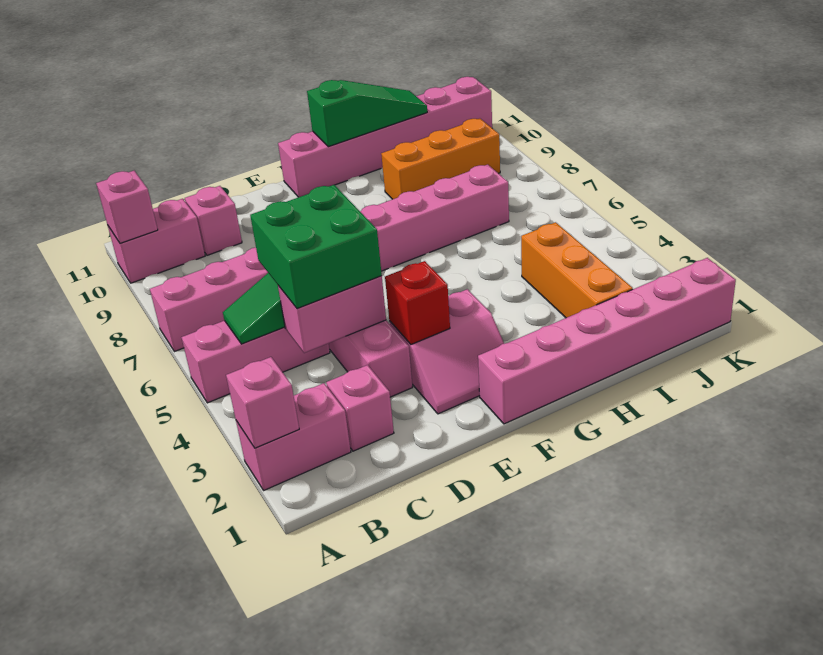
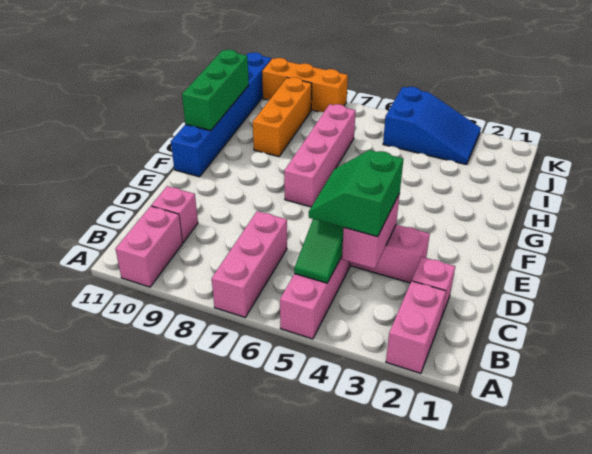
pink brick A2 level 2 -> none
pink brick A10 level 2 -> none
green brick C4:D5 level 3 -> green slope C4:D5 level 3 top 4
pink slope E2:F3 level 1 top 3 -> none
red brick E3 level 2 -> none
pink brick F1:K1 level 1 -> none
pink brick F11:K11 level 1 -> blue brick F11:K11 level 1
green slope G11:I11 level 2 top G -> green brick G11:I11 level 2
orange brick I2:I4 level 1 -> orange brick K8:K10 level 1
none -> blue slope J3:K5 level 1 top 5

